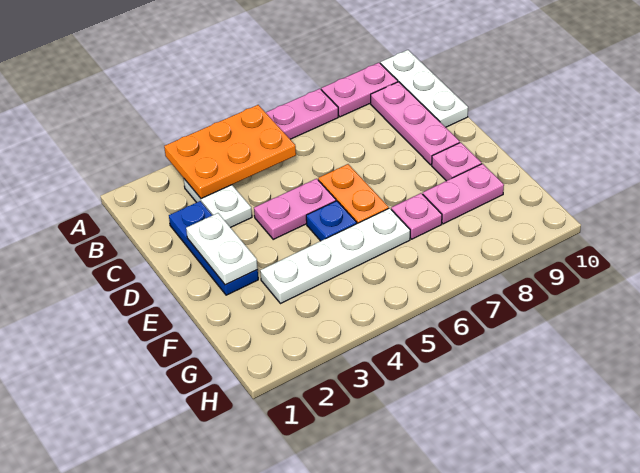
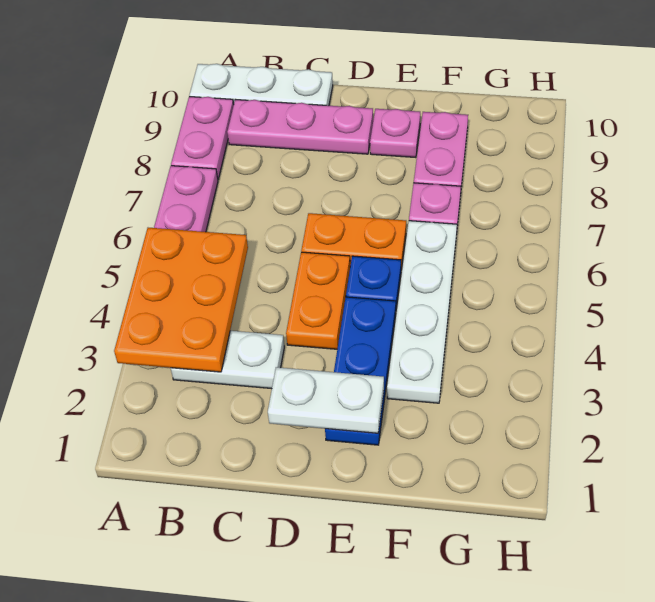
blue plate C2:E2 level 1 -> blue plate E2:E4 level 1
pink plate D4:D5 level 1 -> orange plate D4:D5 level 1

